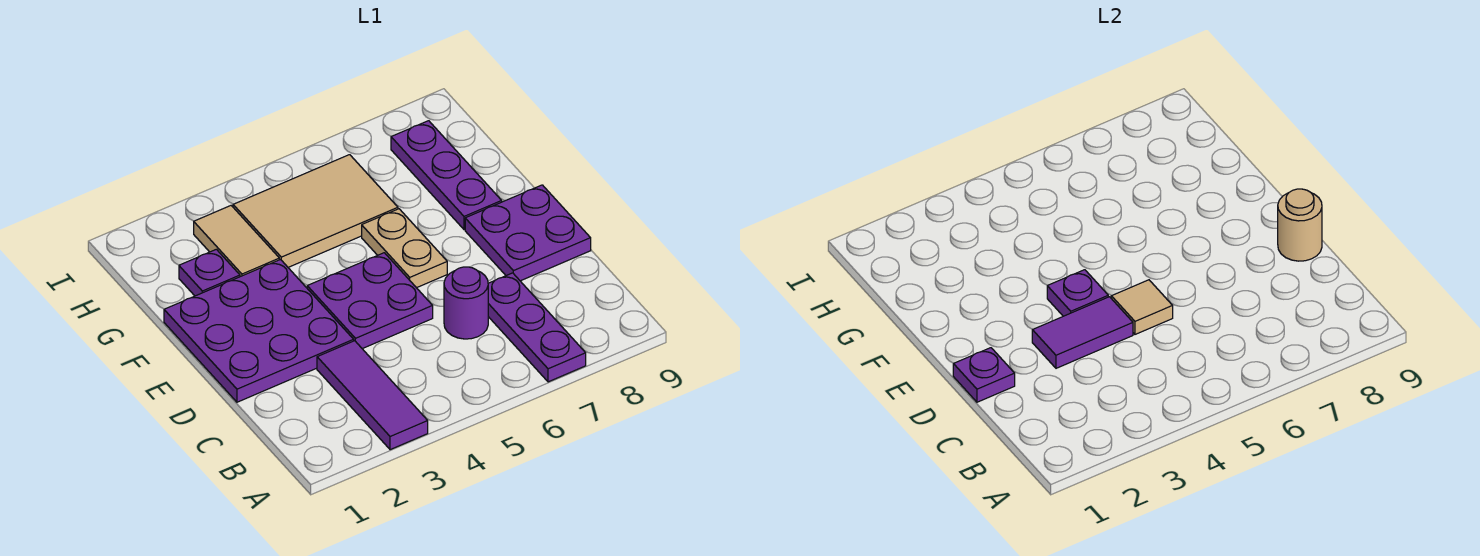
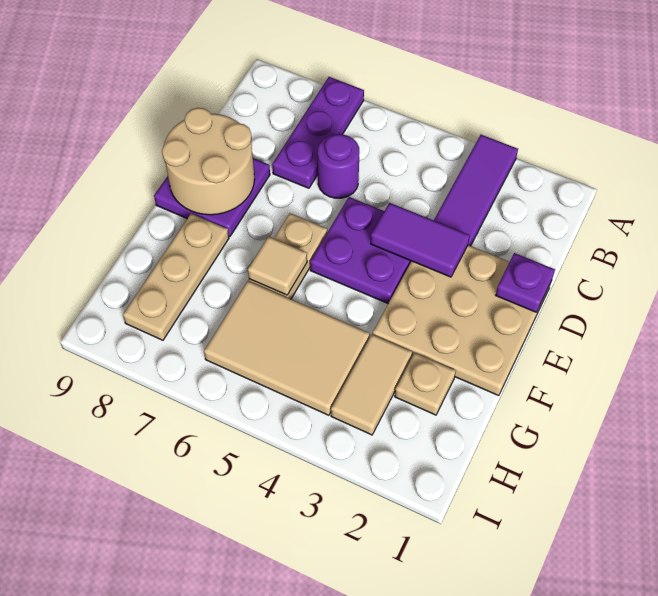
purple plate D1:F3 level 1 -> tan plate D1:F3 level 1
tan tile D5 level 2 -> tan tile F6 level 2
tan round brick D9 level 2 -> tan round brick D8:E9 level 2
purple plate E4 level 2 -> none
purple plate F8:H8 level 1 -> tan plate F8:H8 level 1
purple plate G2 level 1 -> tan plate G2 level 1

